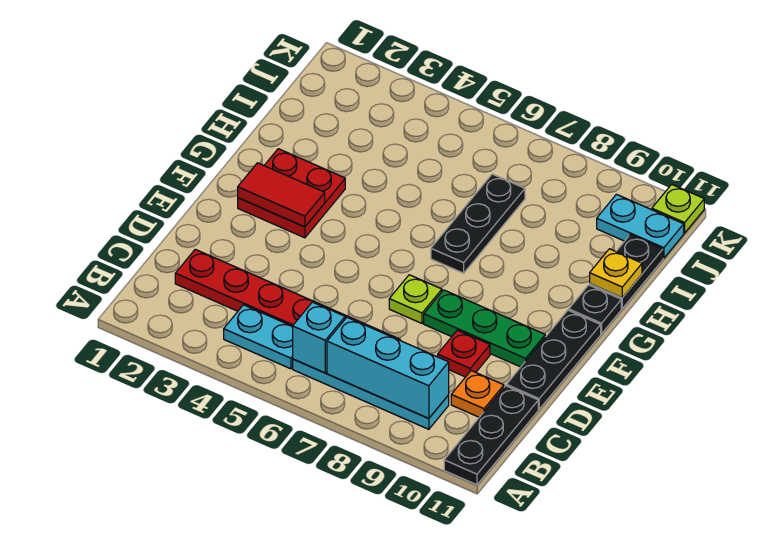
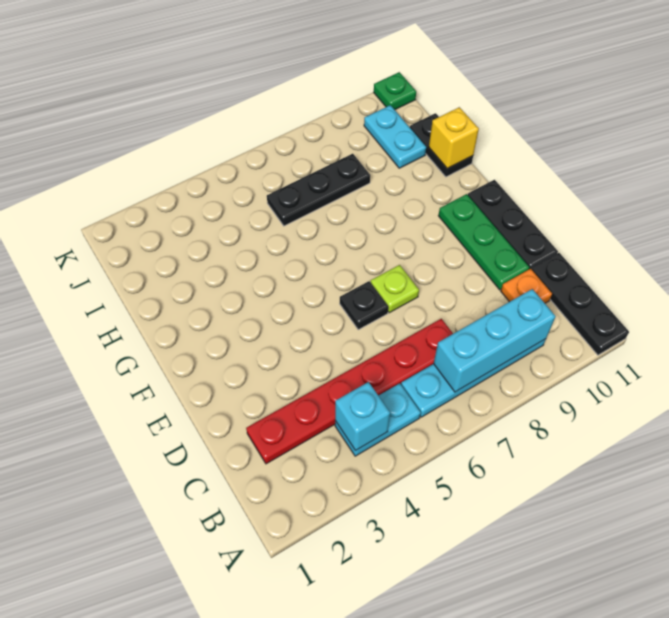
cyan brick B6 level 2 -> cyan brick B4 level 2
red plate D9 level 1 -> none
green plate E8:E10 level 1 -> green plate D10:F10 level 1
red plate F2:G3 level 1 -> none
red tile F2:F3 level 2 -> none
black plate G7:I7 level 1 -> black plate I6:I8 level 1
black plate G11 level 1 -> black plate E6 level 1
yellow plate H11 level 2 -> yellow brick H11 level 2
cyan plate J10:J11 level 1 -> cyan plate I10:J10 level 1
lime plate K11 level 1 -> green plate K11 level 1

